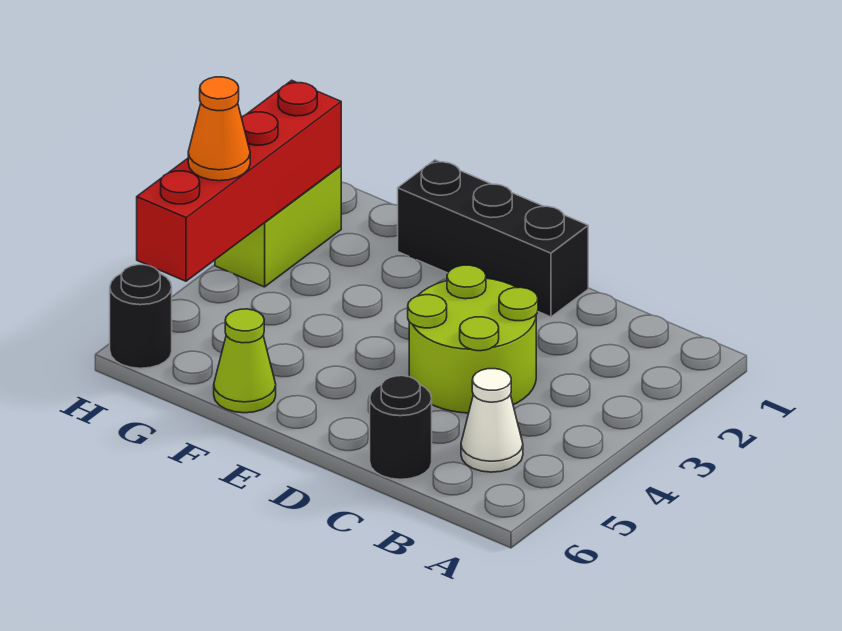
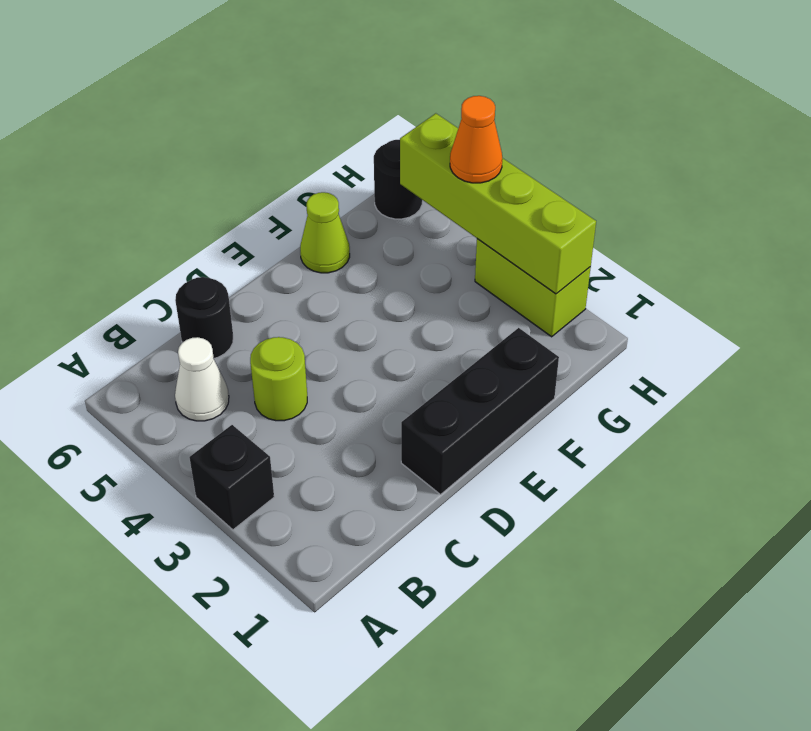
none -> black brick A3 level 1
lime round brick C3:D4 level 1 -> lime round brick C4 level 1
red brick H2:H5 level 2 -> lime brick H2:H5 level 2

